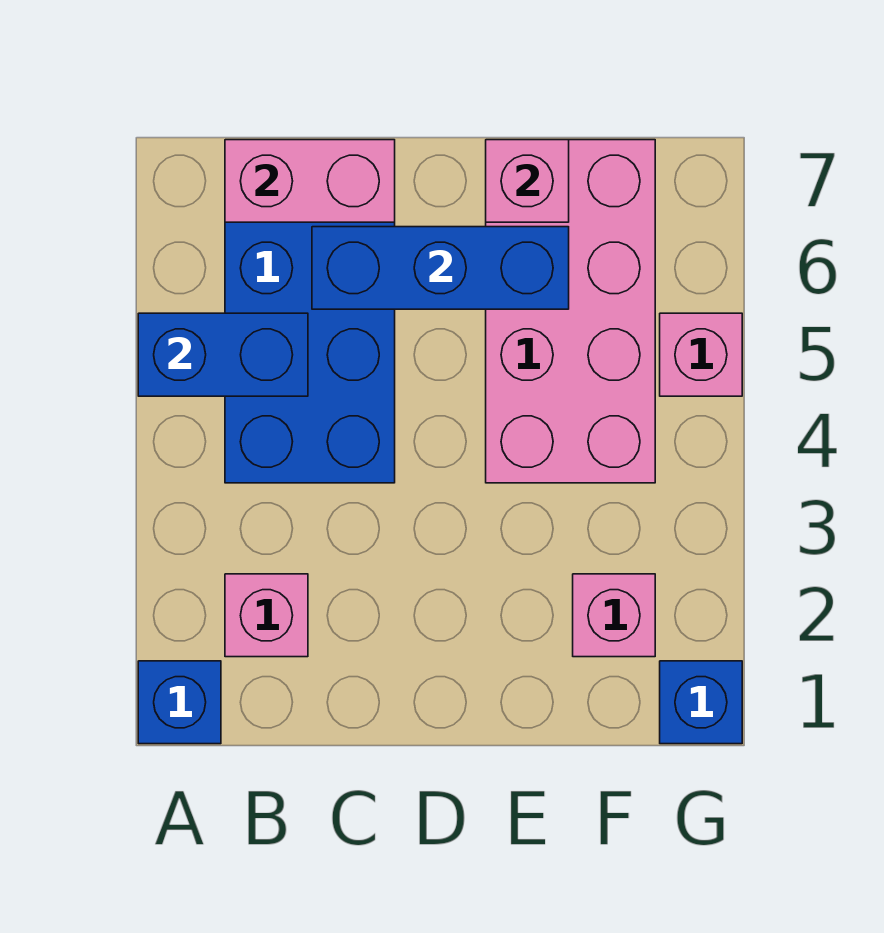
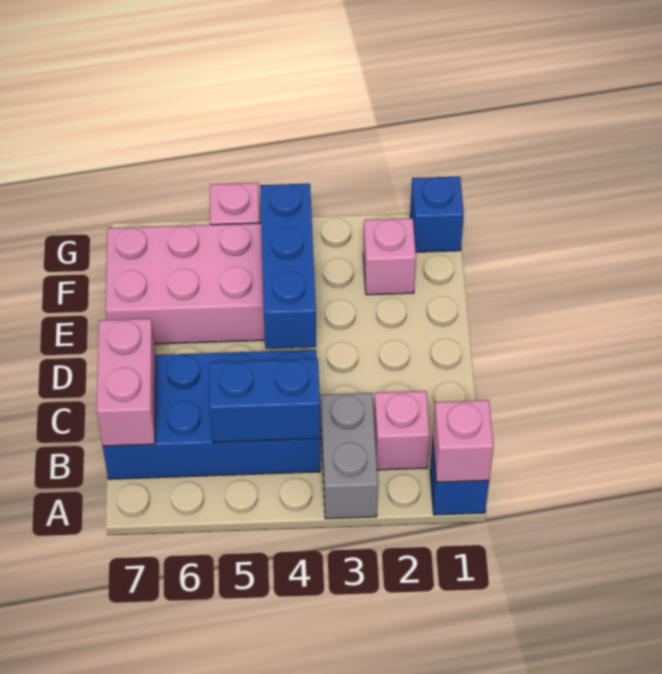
none -> grey brick A3:B3 level 1
blue brick A5:B5 level 2 -> blue brick B4:B5 level 2
blue brick C6:E6 level 2 -> blue brick D4:F4 level 2
pink brick E7 level 2 -> pink brick A1 level 2

